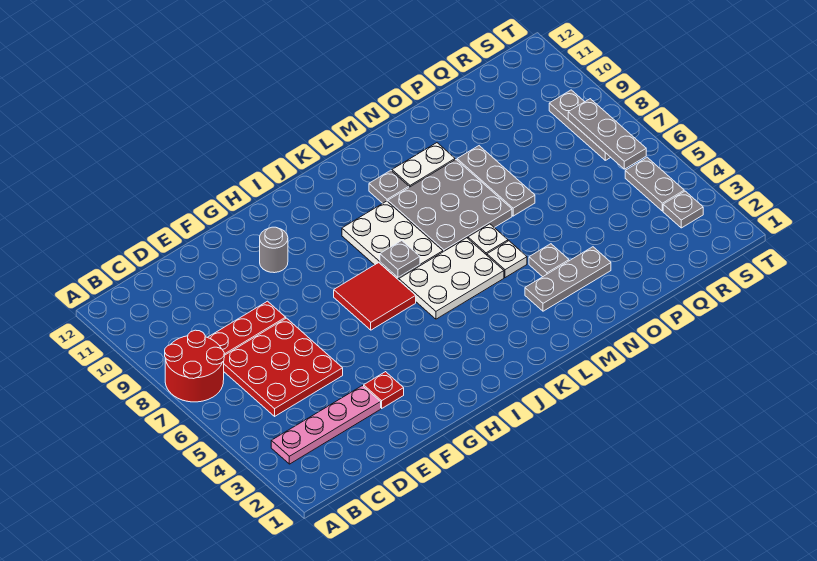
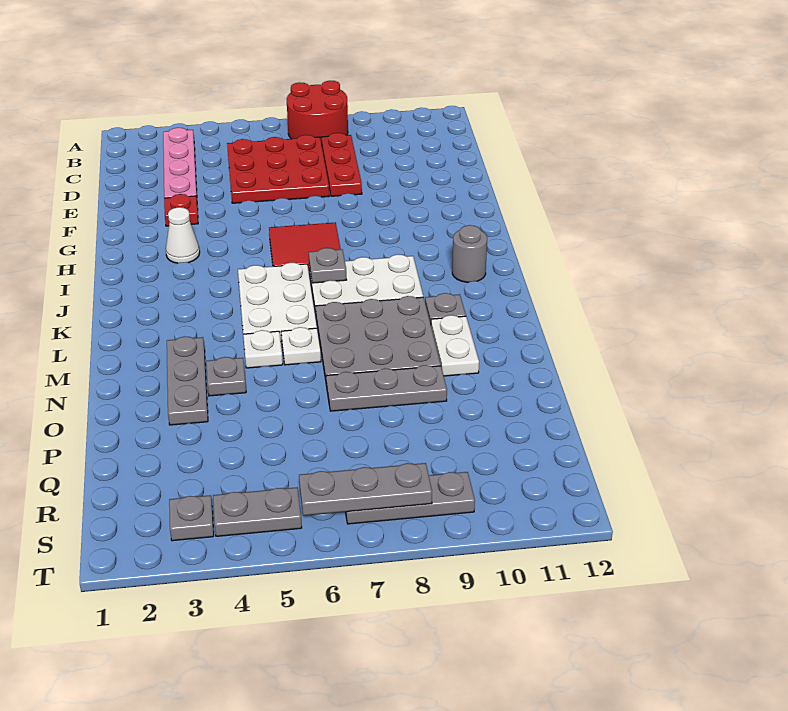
grey round brick G10 level 1 -> grey round brick J11 level 1
none -> white cone H3 level 1

